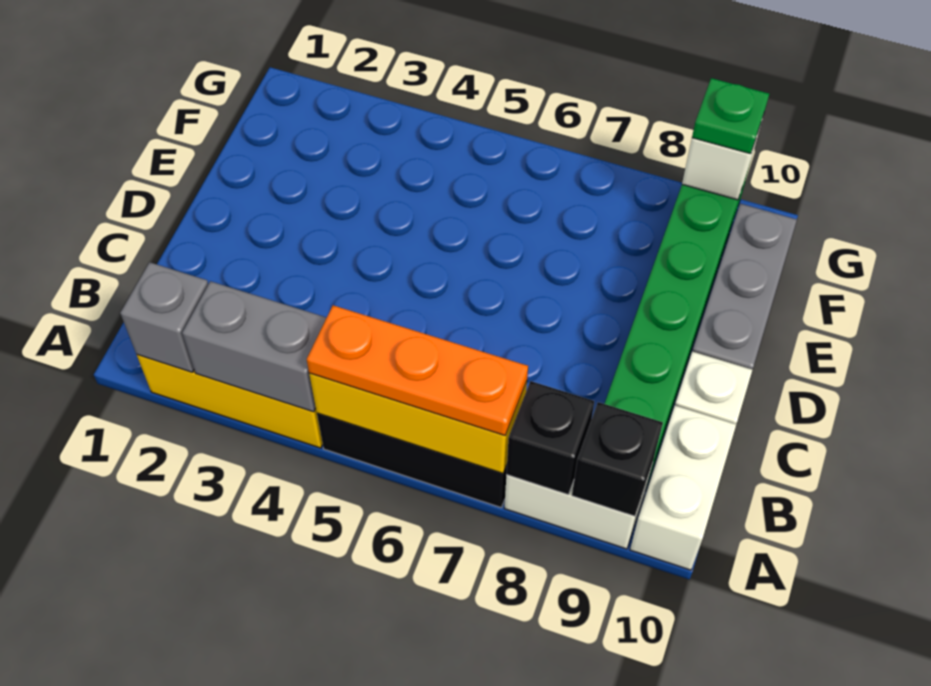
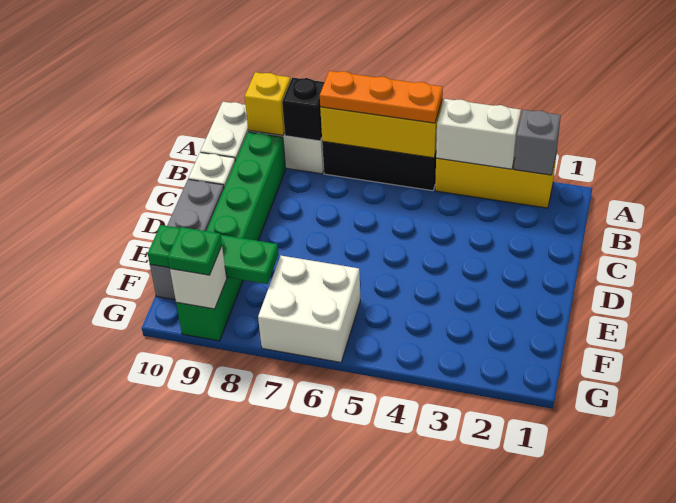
grey brick A3:A4 level 2 -> white brick A3:A4 level 2
black brick A9 level 2 -> yellow brick A9 level 2
none -> white brick F6:G7 level 1
none -> green plate F8:F10 level 2

